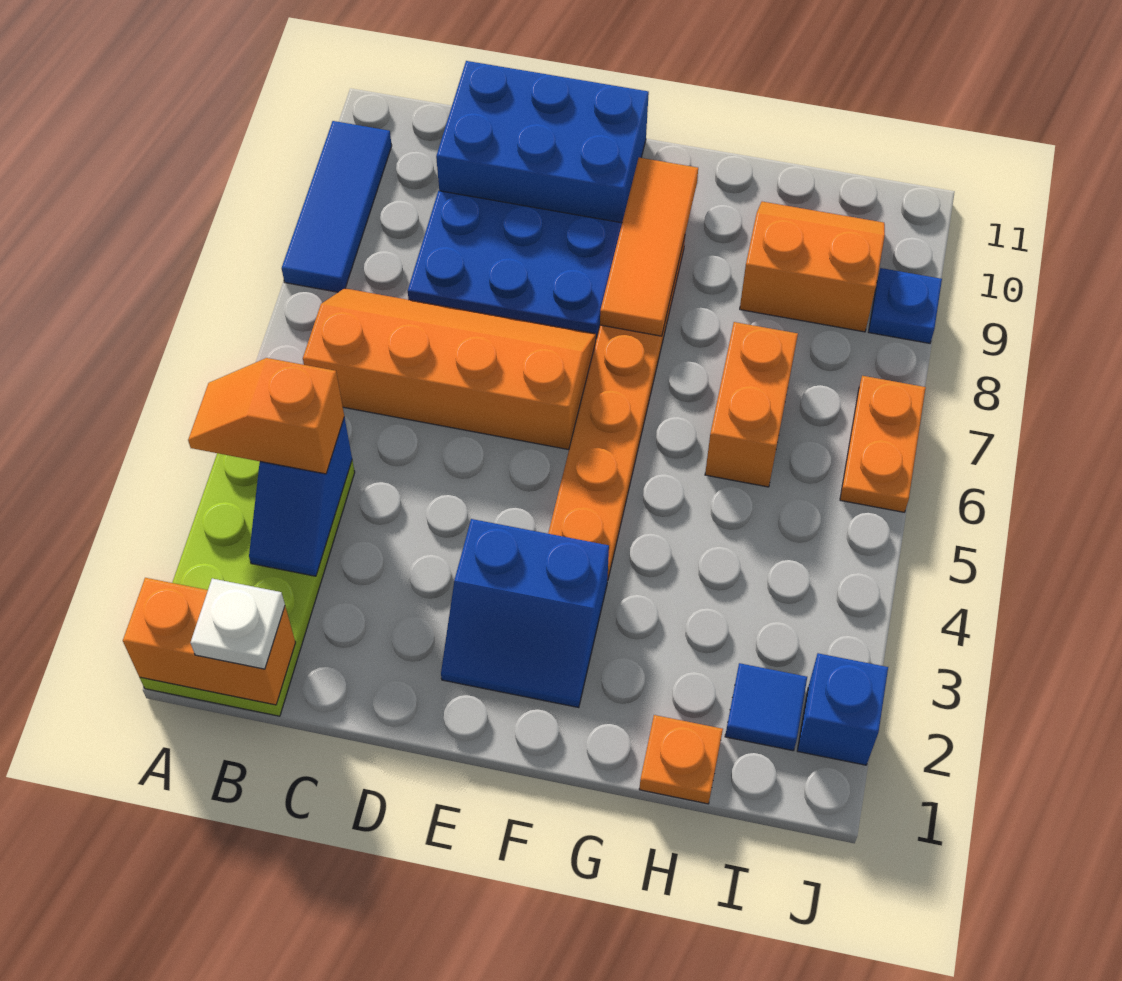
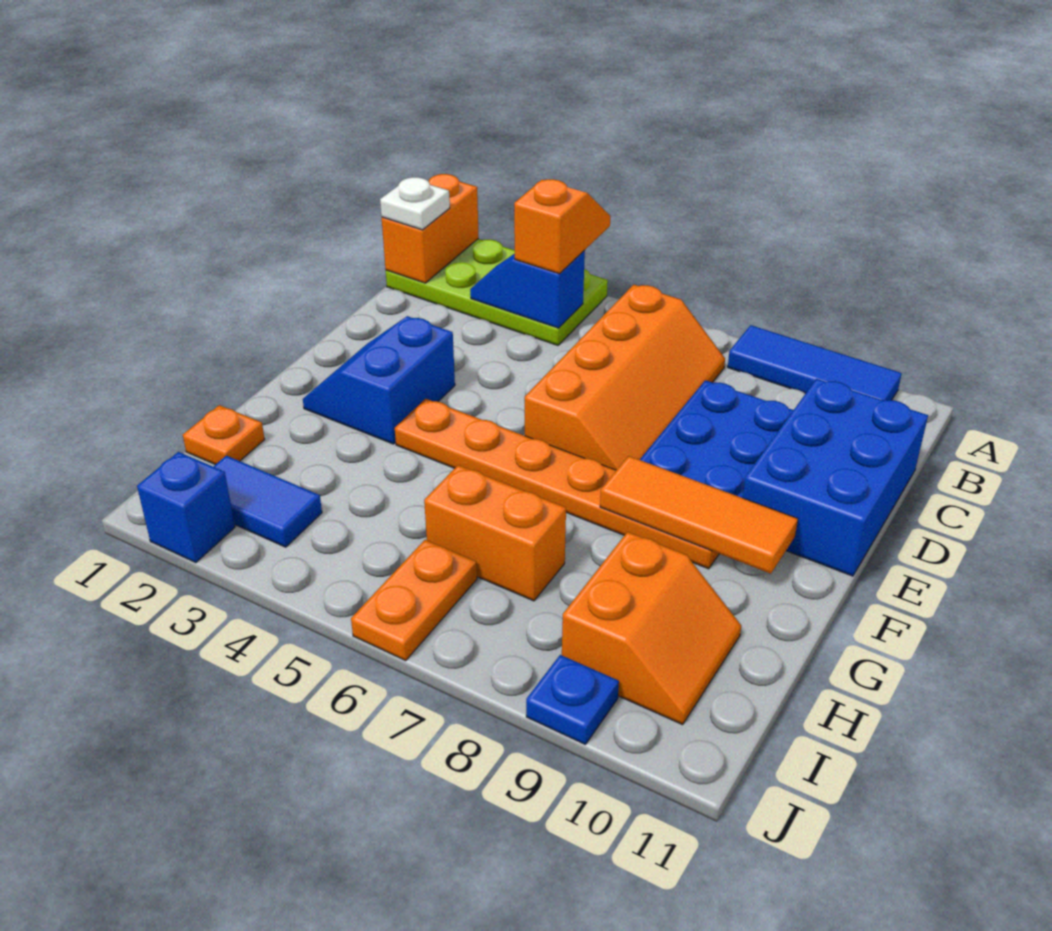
blue tile I2 level 1 -> blue tile I2:I3 level 1
orange plate J6:J7 level 1 -> orange plate I6:J6 level 1

